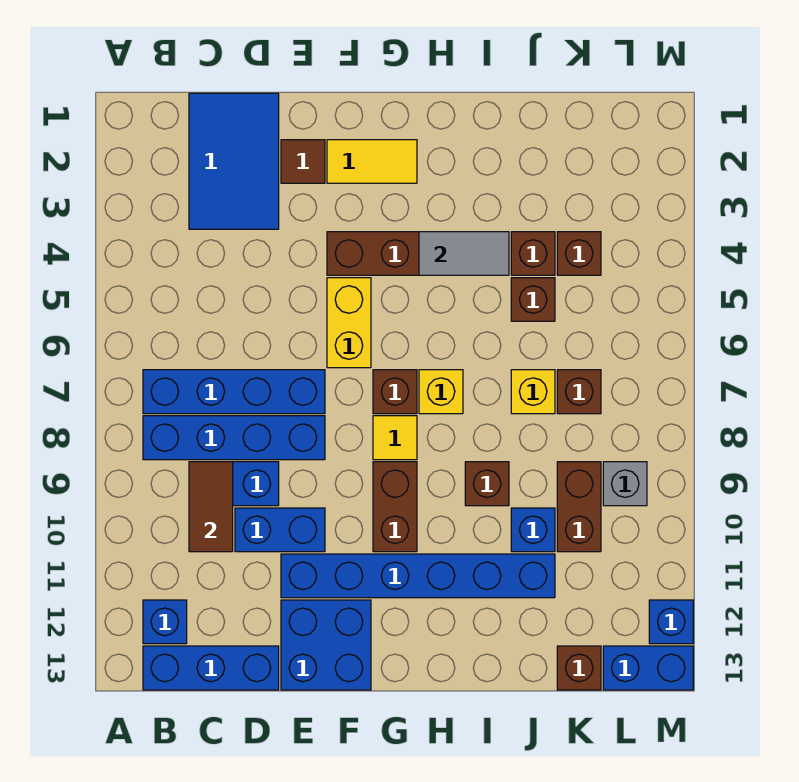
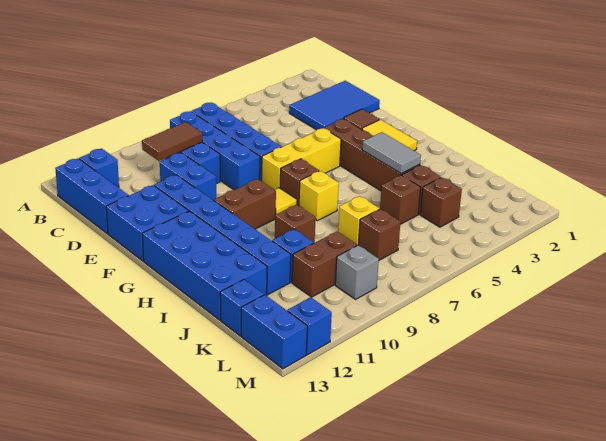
yellow brick F5:F6 level 1 -> yellow brick F5:F7 level 1
none -> blue brick G12:J13 level 1
brown brick K13 level 1 -> blue brick K13 level 1

